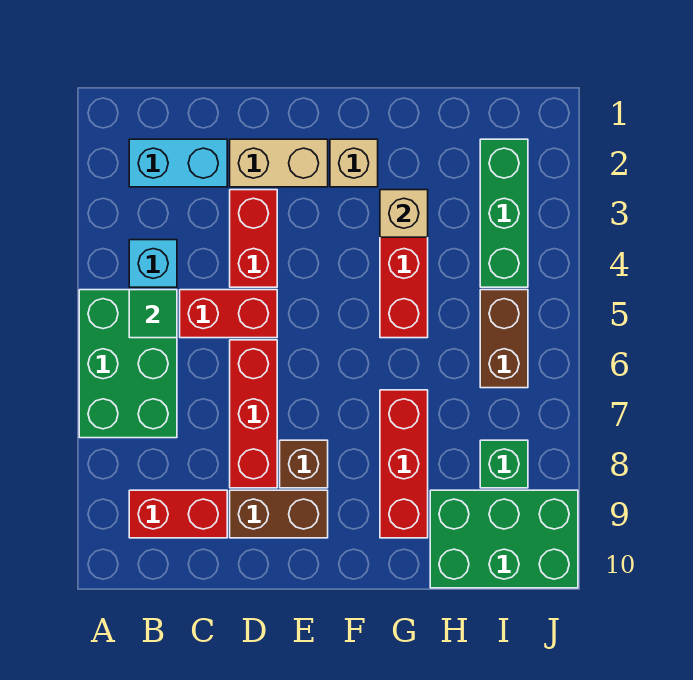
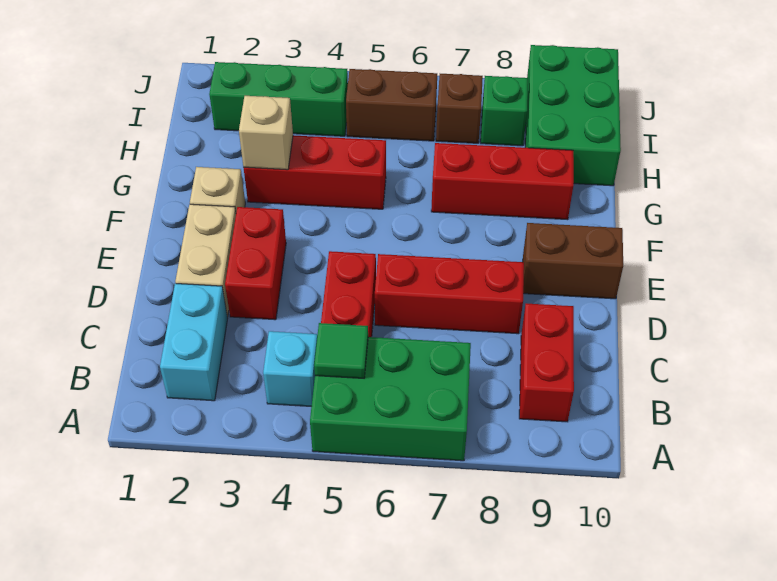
red brick D3:D4 level 1 -> red brick D3:E3 level 1
brown brick D9:E9 level 1 -> brown brick E9:E10 level 1
brown brick E8 level 1 -> brown brick I7 level 1

